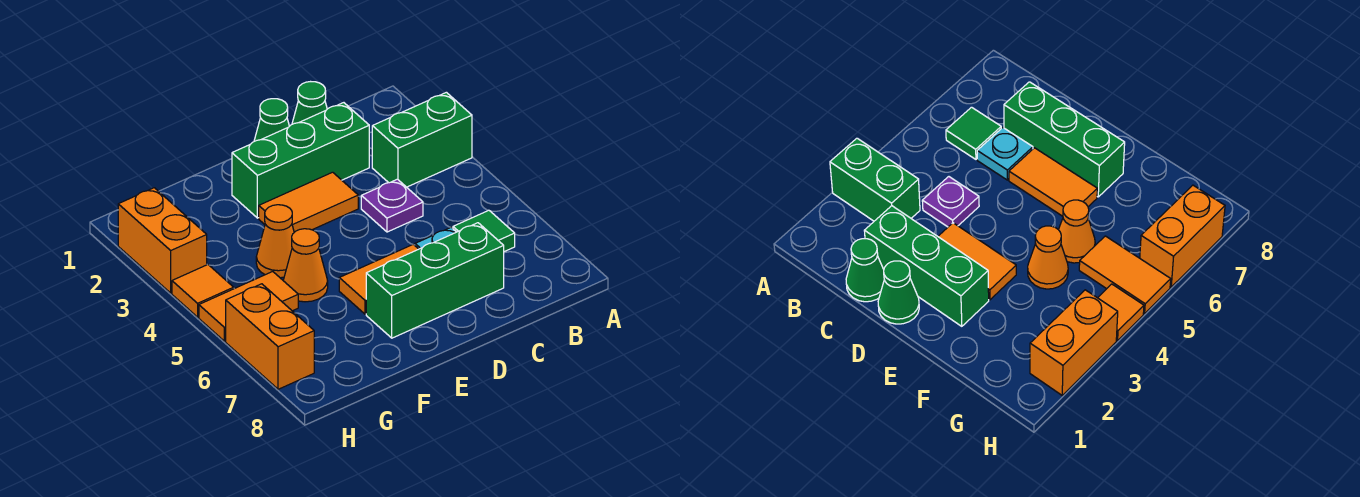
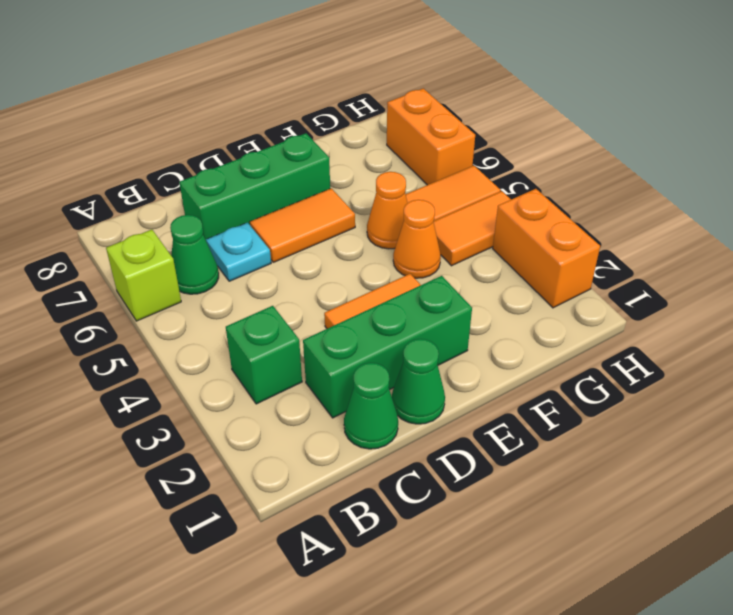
green brick A3:B3 level 1 -> green brick B3 level 1
none -> lime brick A6 level 1
green tile B6 level 1 -> green cone B6 level 1
purple plate C4 level 1 -> none
orange tile H4 level 1 -> orange tile G4:H4 level 1

